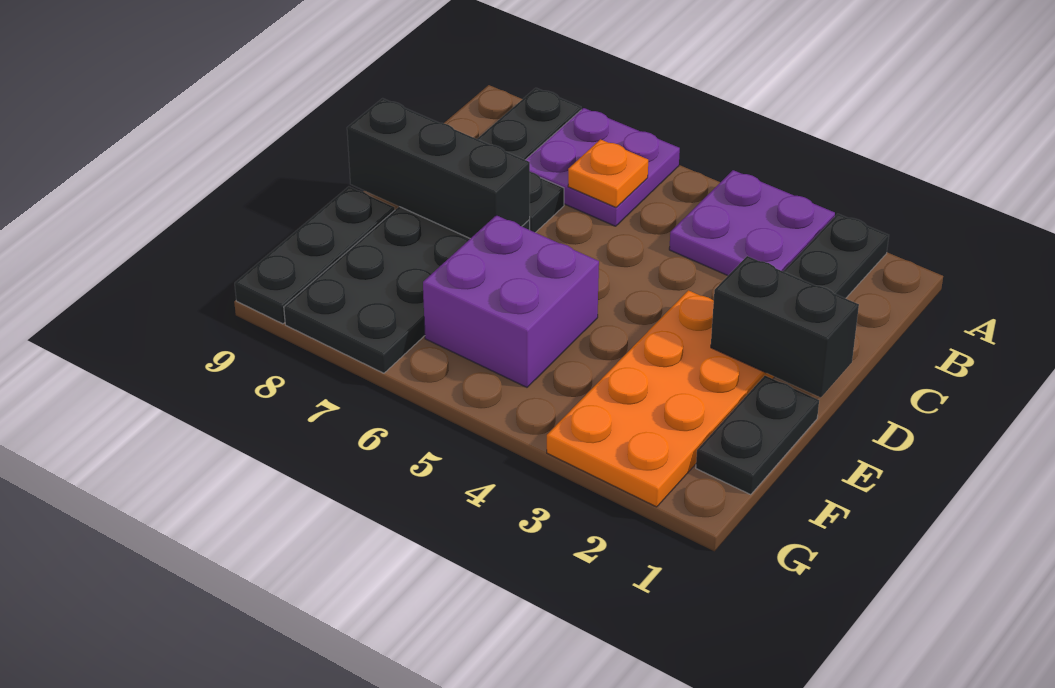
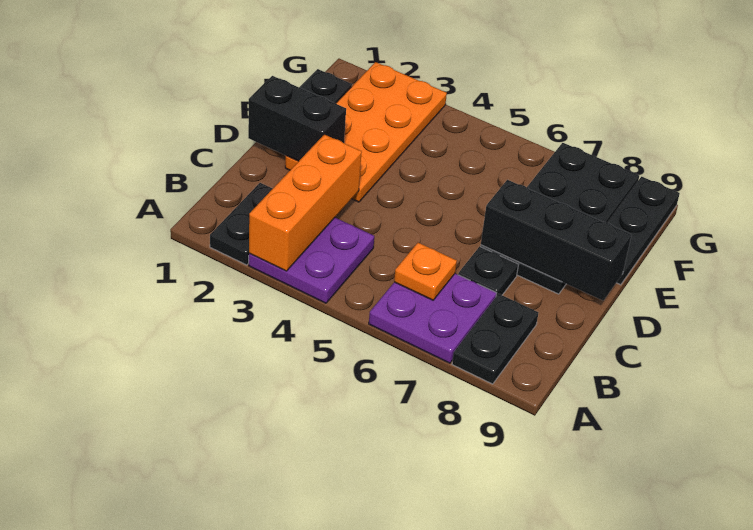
none -> orange brick A3:C3 level 2
purple brick E5:F6 level 1 -> none

